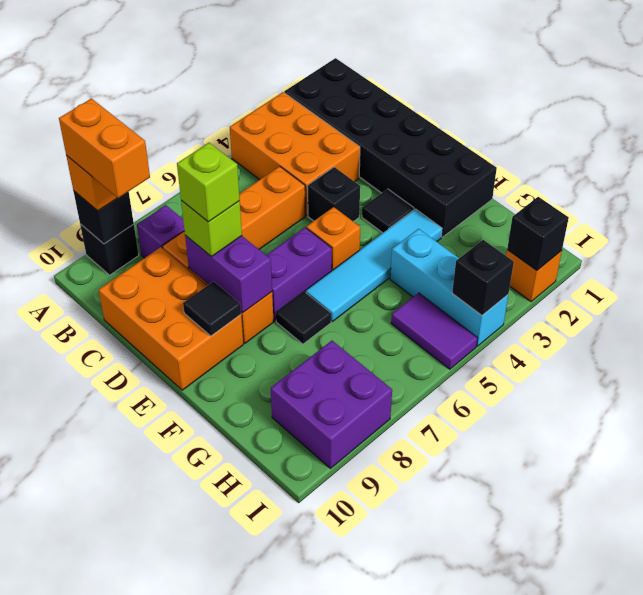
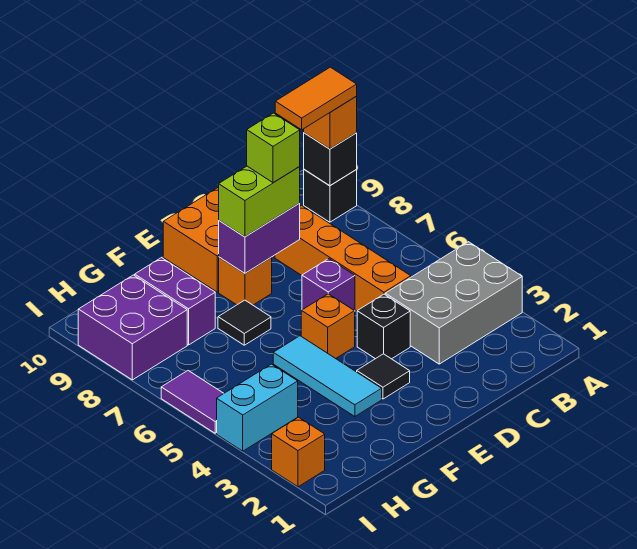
black brick A1:F2 level 1 -> none
orange brick A3:C4 level 1 -> grey brick A3:C4 level 1
orange brick A9:B9 level 4 -> orange tile A9:B9 level 4
purple brick B8 level 1 -> purple brick D6 level 1
lime brick D8 level 3 -> lime brick D8:E8 level 3
purple brick E6:E7 level 1 -> purple brick G8:G9 level 1
black tile E9 level 2 -> none
cyan tile F3:F6 level 1 -> cyan tile F3:F5 level 1
cyan brick G4:I4 level 1 -> cyan brick H4:I4 level 1
purple tile H5:I5 level 1 -> purple tile I5:I6 level 1
black brick I2 level 2 -> none
black brick I4 level 2 -> none

